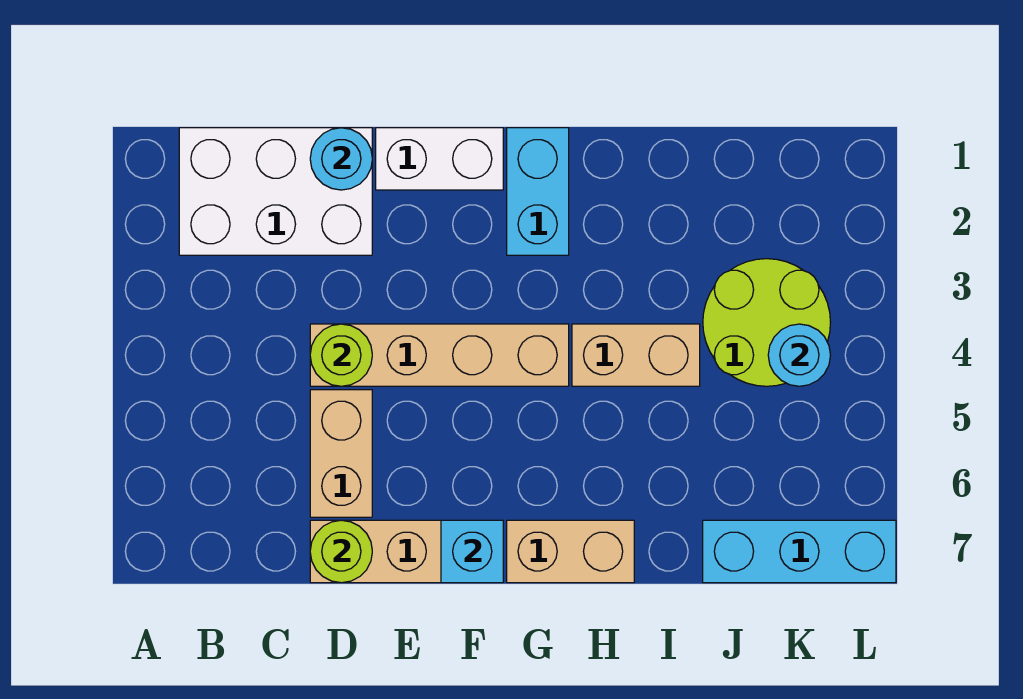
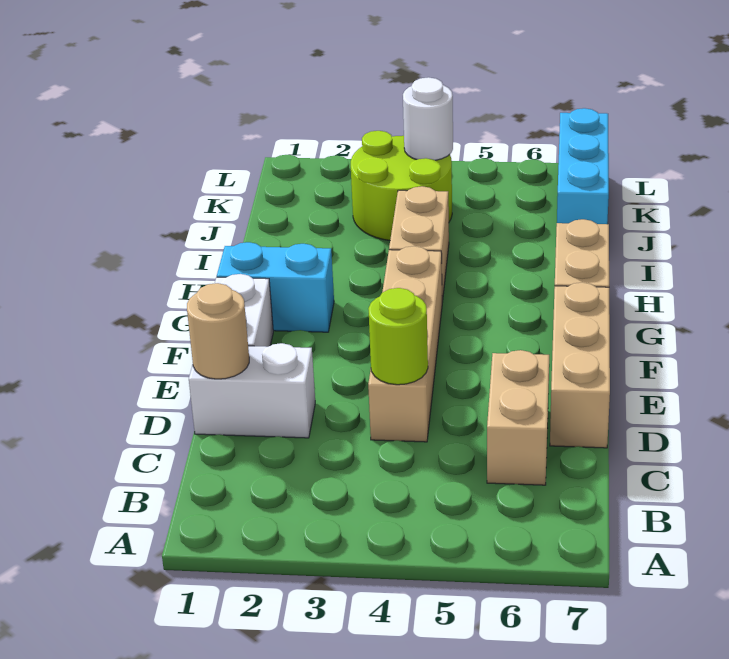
white brick B1:D2 level 1 -> white brick D1:D2 level 1
cyan round brick D1 level 2 -> tan round brick D1 level 2
tan brick D5:D6 level 1 -> tan brick C6:D6 level 1
lime round brick D7 level 2 -> none
cyan brick F7 level 2 -> none
cyan round brick K4 level 2 -> white round brick K4 level 2

